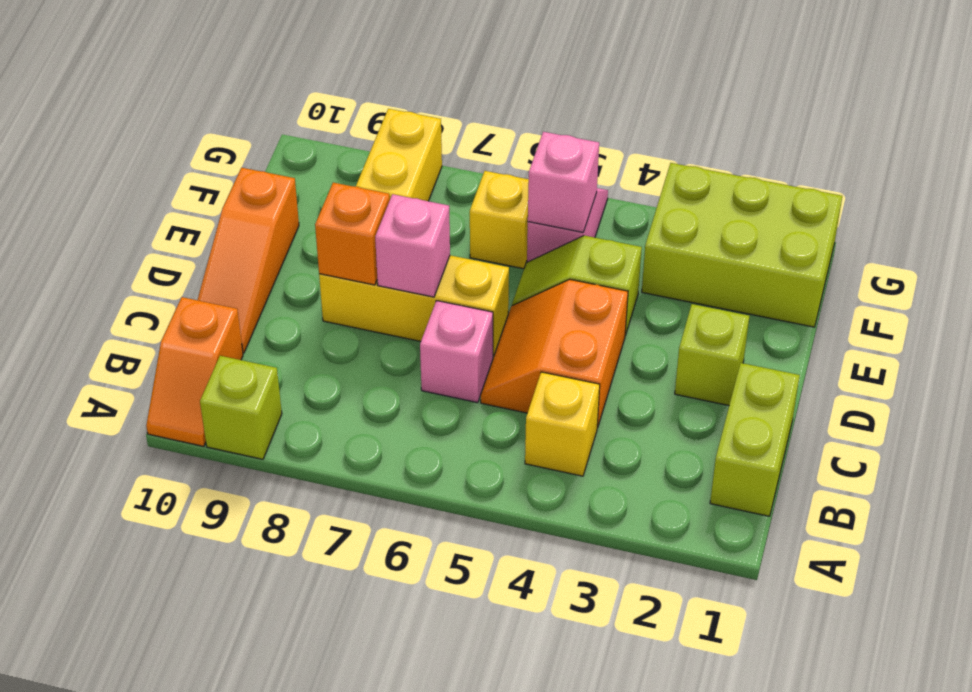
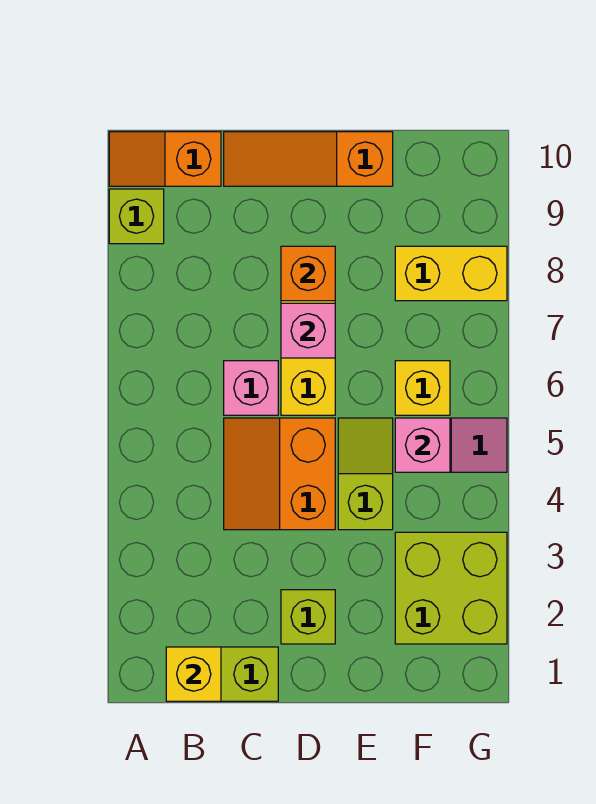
yellow brick B4 level 1 -> yellow brick B1 level 2
orange slope C4:D5 level 1 top 4 -> orange slope C4:D5 level 1 top D
lime brick F1:G3 level 1 -> lime brick F2:G3 level 1

